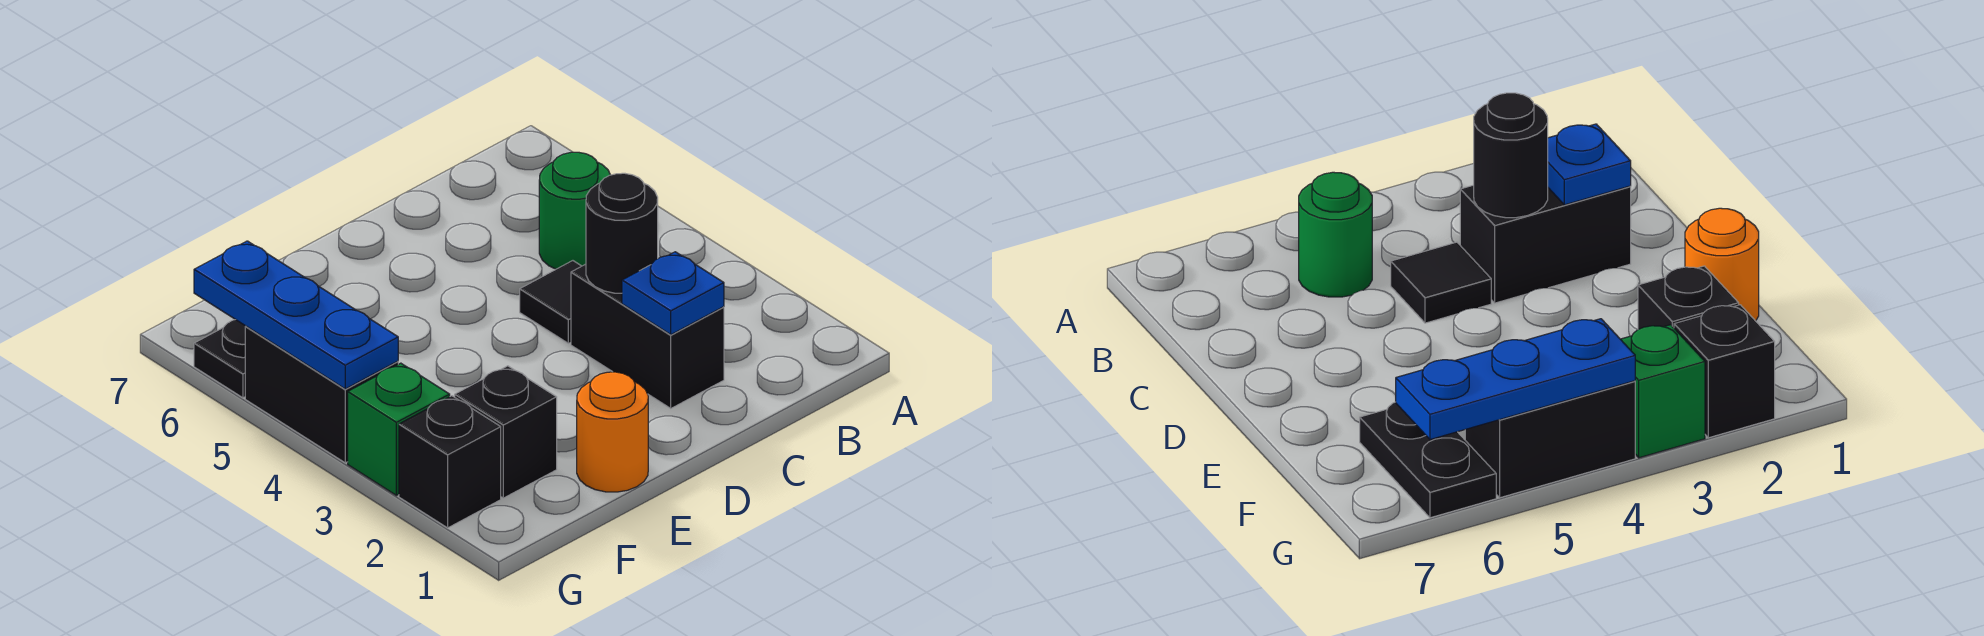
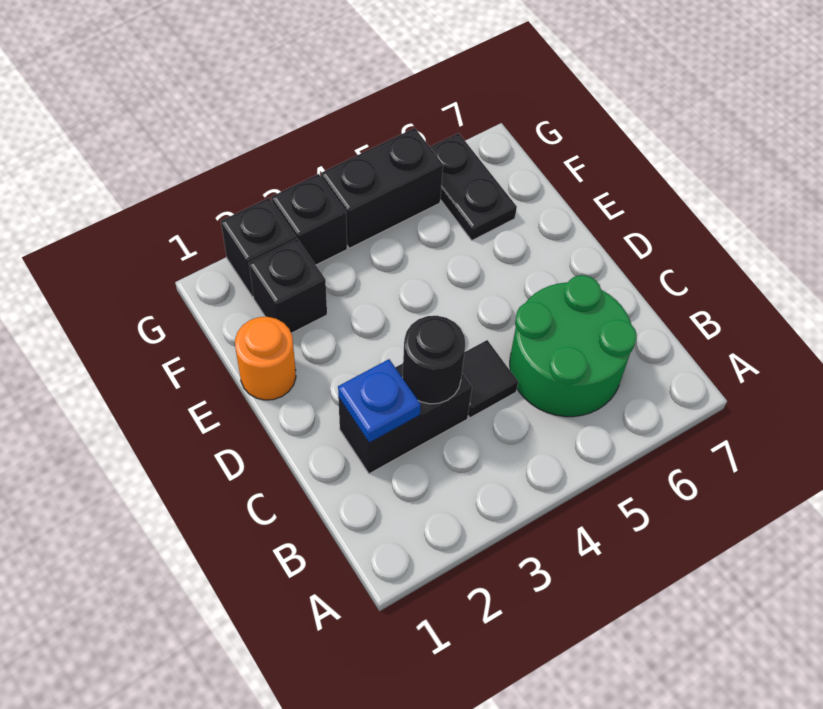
green round brick B5 level 1 -> green round brick B5:C6 level 1
green brick G3 level 1 -> black brick G3 level 1
blue plate G4:G6 level 2 -> none

